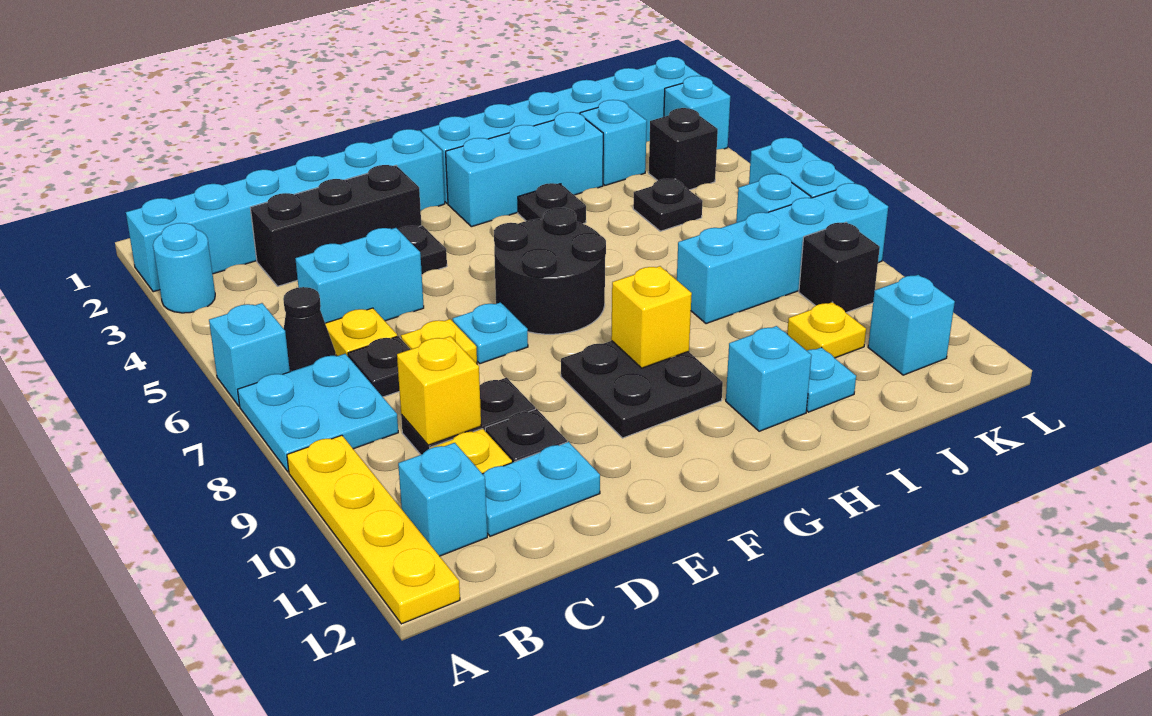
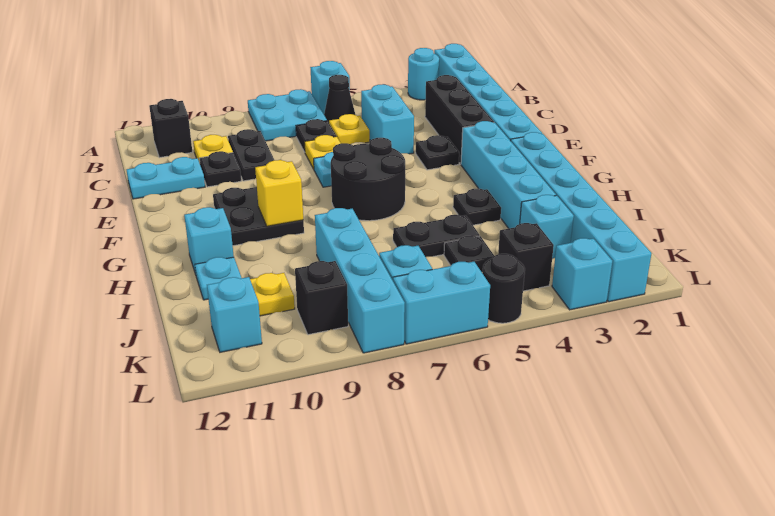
yellow plate A9:A12 level 1 -> none
cyan brick B11 level 1 -> black brick B11 level 1
yellow brick C9 level 2 -> none
cyan plate C11:D11 level 1 -> cyan plate D11:D12 level 1
cyan brick G3:I3 level 1 -> cyan brick F3:I3 level 1
none -> black plate I5:I6 level 1
none -> black round brick L5 level 1

